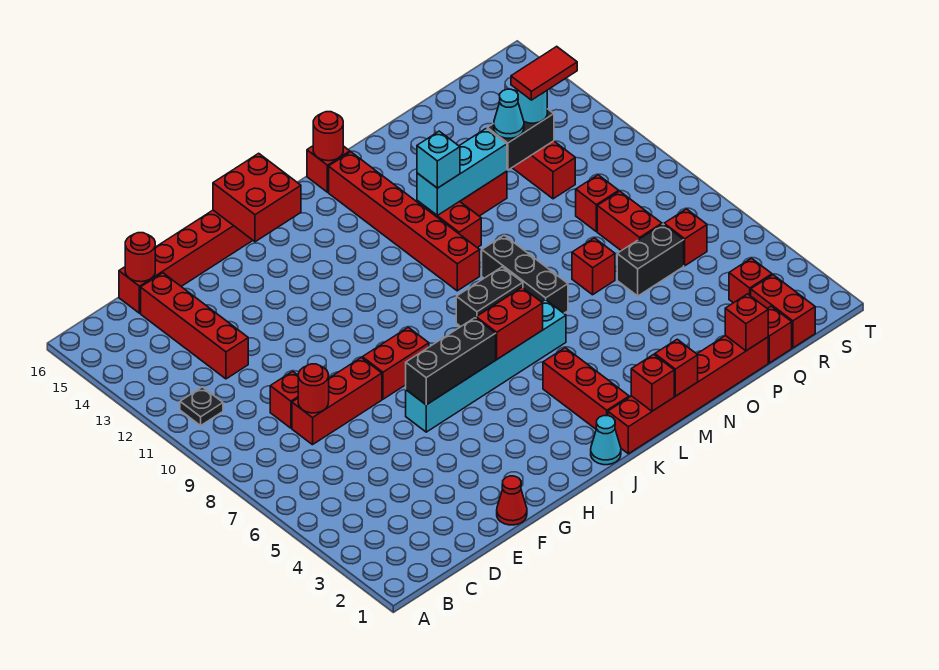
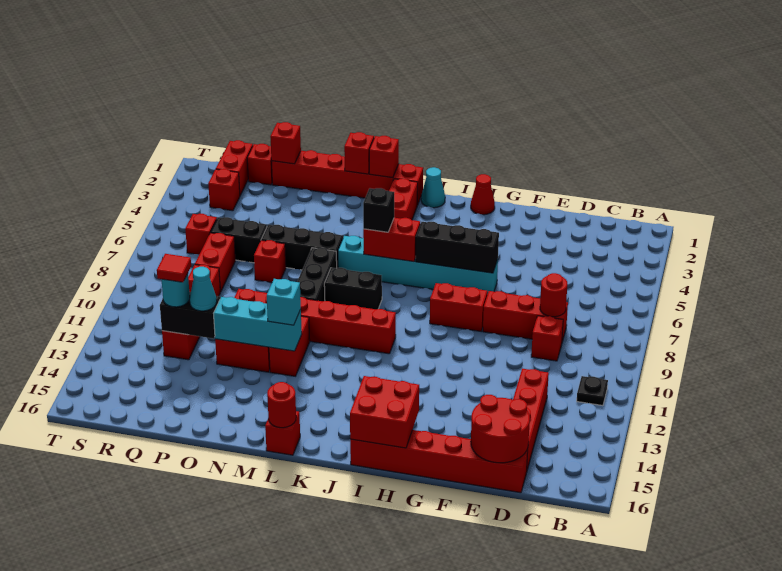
red round brick D16 level 2 -> red round brick D15:E16 level 2
red cone F1 level 1 -> red cone H1 level 1
red brick K2:K4 level 1 -> red brick K2:K3 level 1
none -> black brick K6 level 3
red brick L10:L15 level 1 -> red brick J10:O10 level 1
none -> black brick M6:O6 level 1
red tile Q12:R12 level 4 -> red tile Q12 level 4

